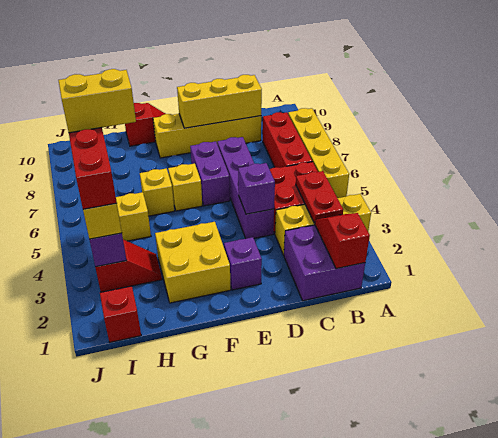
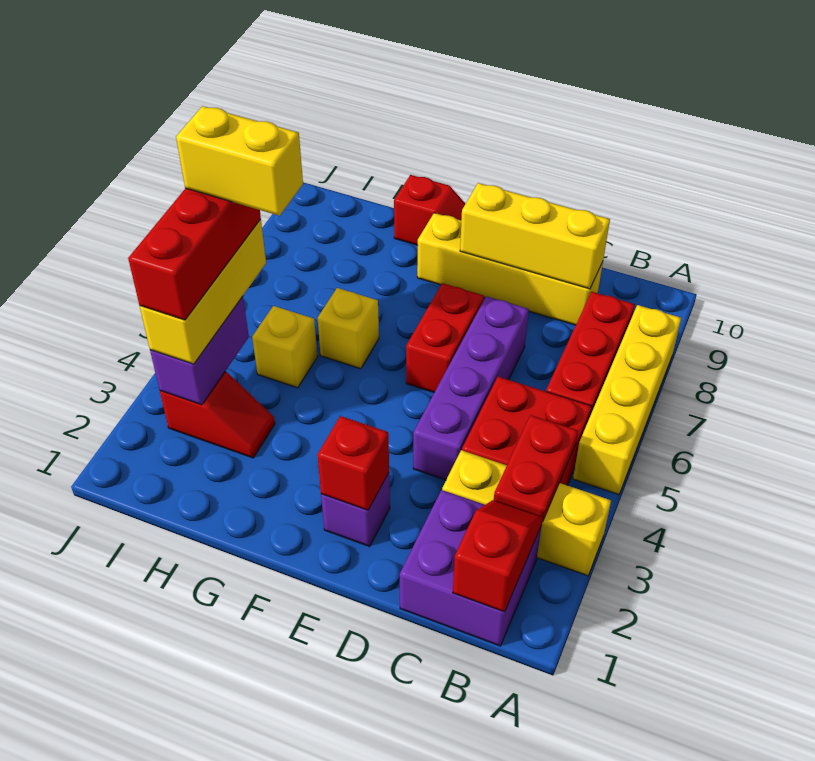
purple brick D4 level 2 -> none
purple brick E6:E7 level 1 -> red brick E6:E7 level 1
yellow brick F2:G3 level 1 -> none
yellow brick F6 level 1 -> none
red brick I1 level 1 -> red brick E2 level 2

